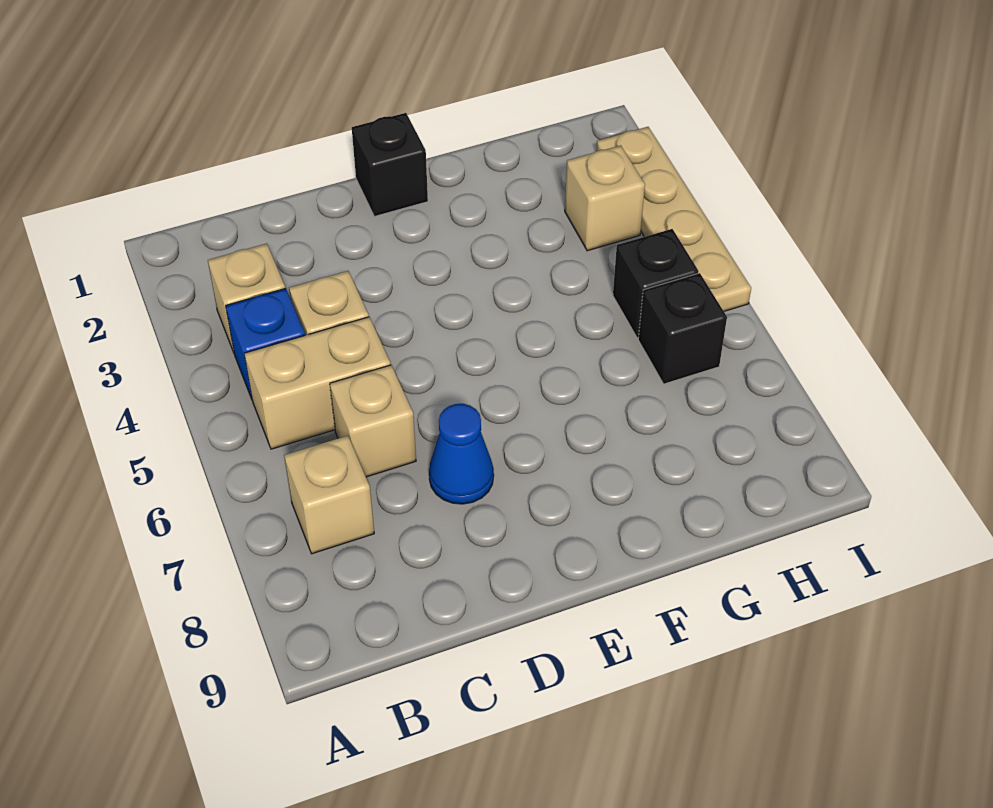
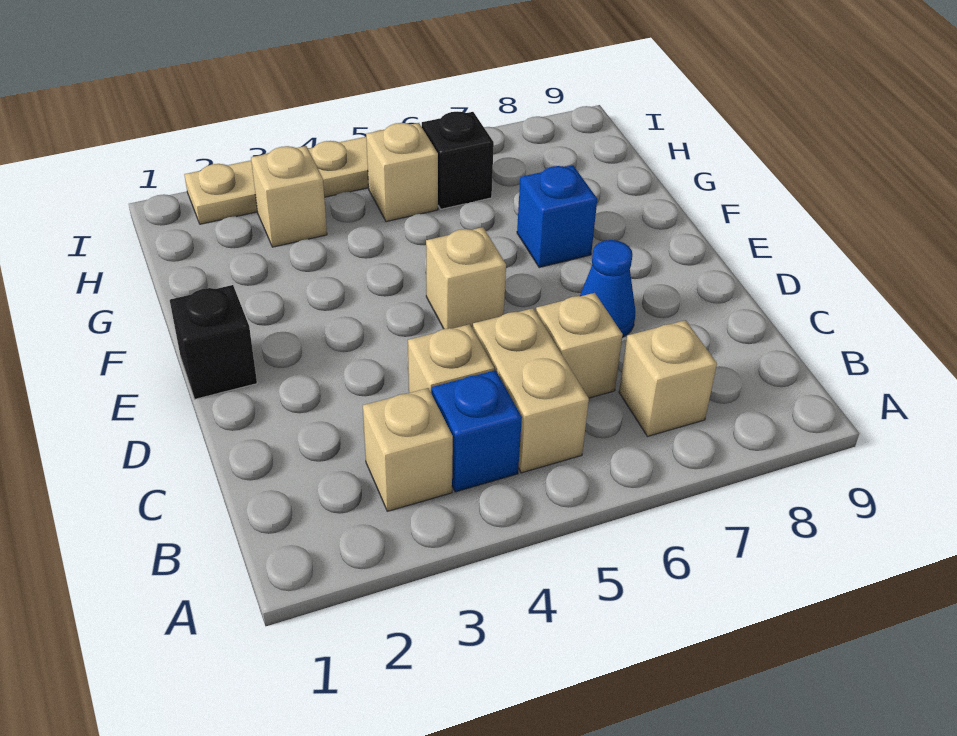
none -> tan brick E5 level 1
none -> blue brick F7 level 1
black brick H5 level 1 -> tan brick H5 level 1

